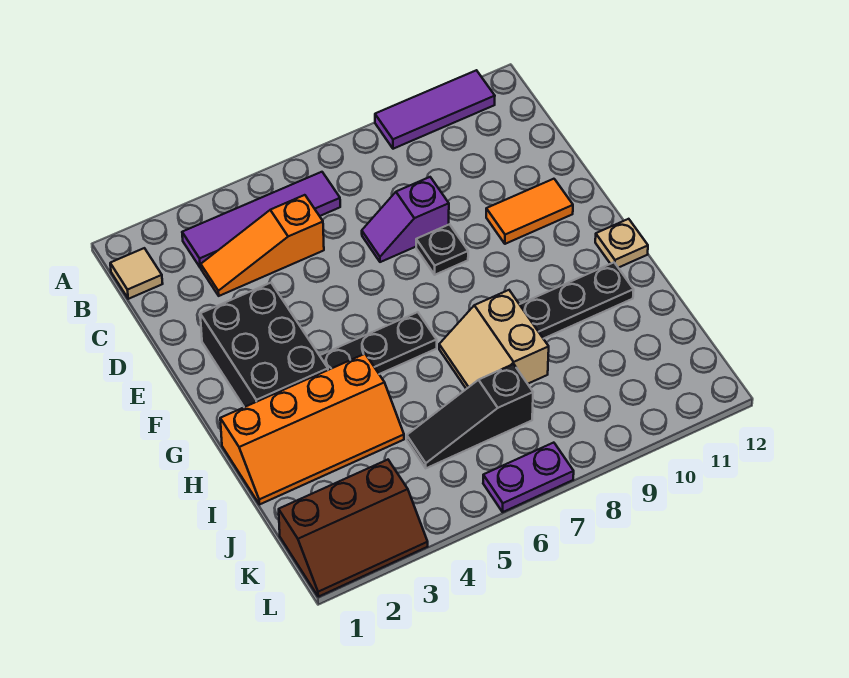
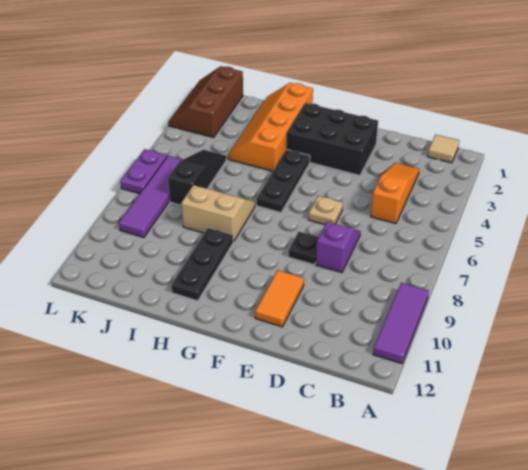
purple tile B3:B6 level 1 -> purple tile K6:K9 level 1
tan plate G12 level 1 -> tan plate E6 level 1

